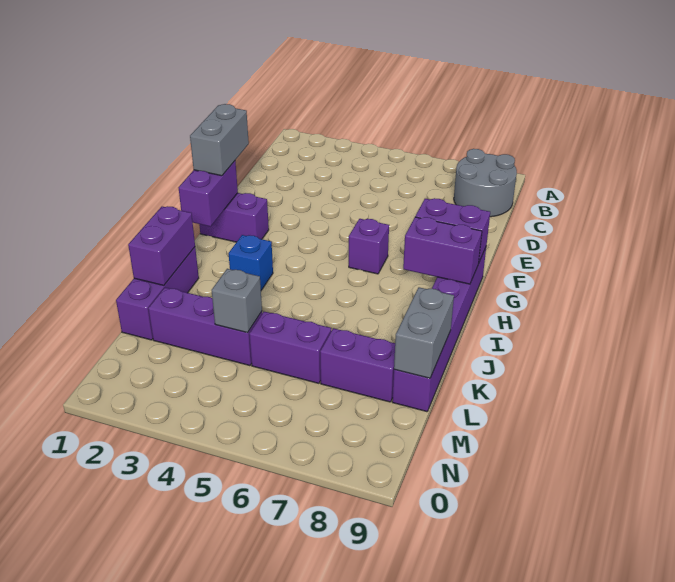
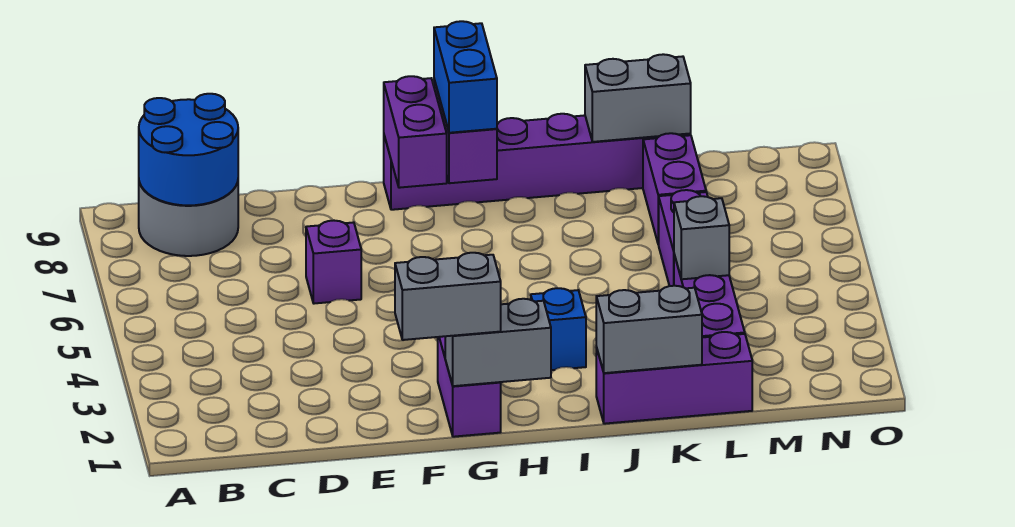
none -> blue round brick B8:C9 level 2
purple brick G1:H1 level 2 -> grey brick G1:H1 level 2
purple brick G6 level 1 -> purple brick E6 level 1
none -> blue brick H8:H9 level 3
purple brick J1:K1 level 2 -> grey brick J1:K1 level 2

